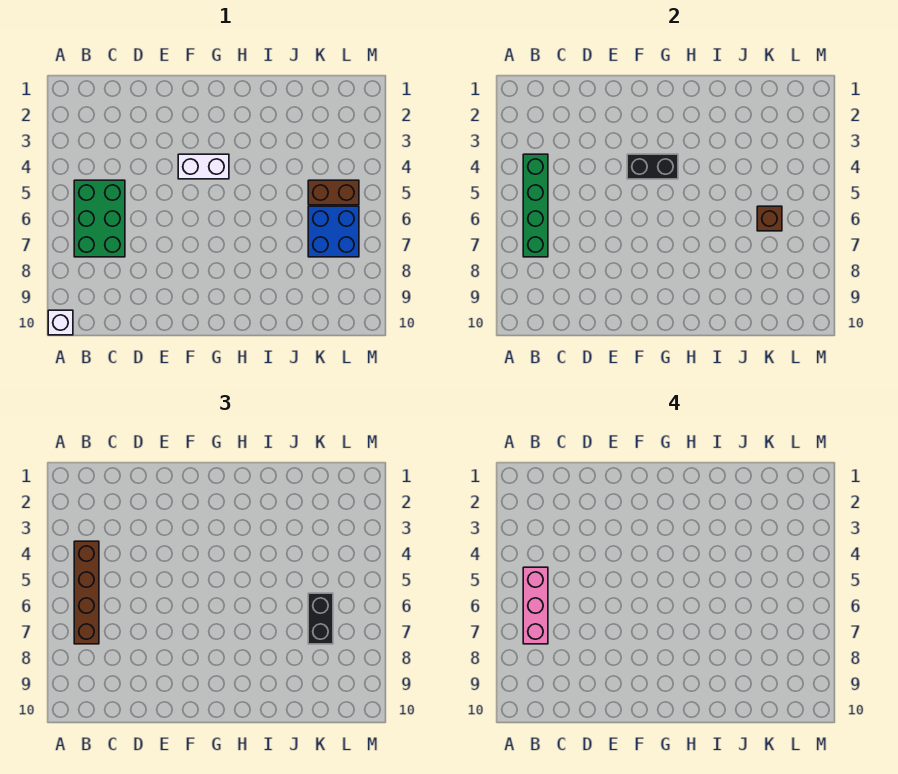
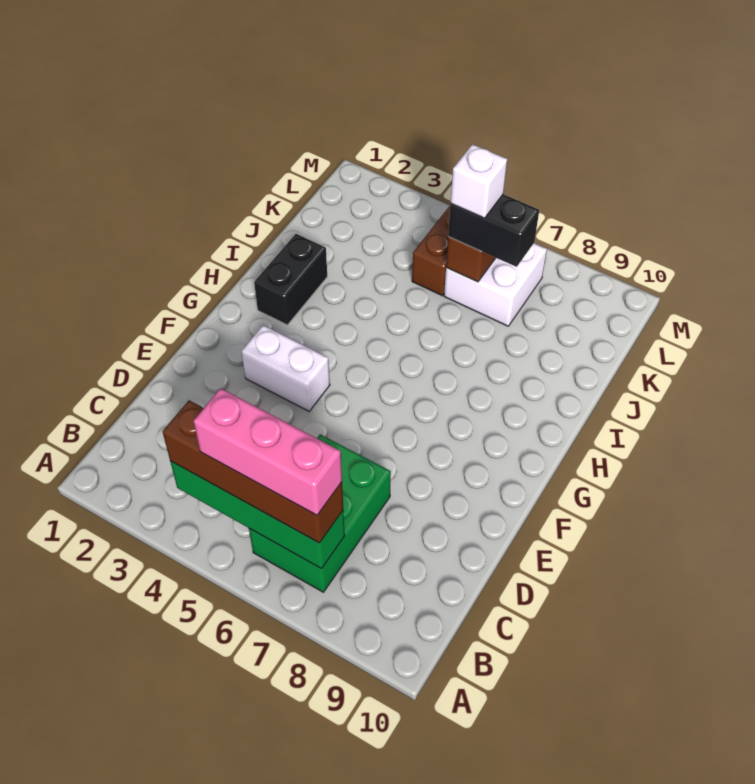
white brick A10 level 1 -> white brick K6 level 4
green brick B5:C7 level 1 -> green brick B6:D7 level 1
white brick F4:G4 level 1 -> white brick F3:F4 level 1
black brick F4:G4 level 2 -> black brick H2:I2 level 1
blue brick K6:L7 level 1 -> white brick K6:L7 level 1

